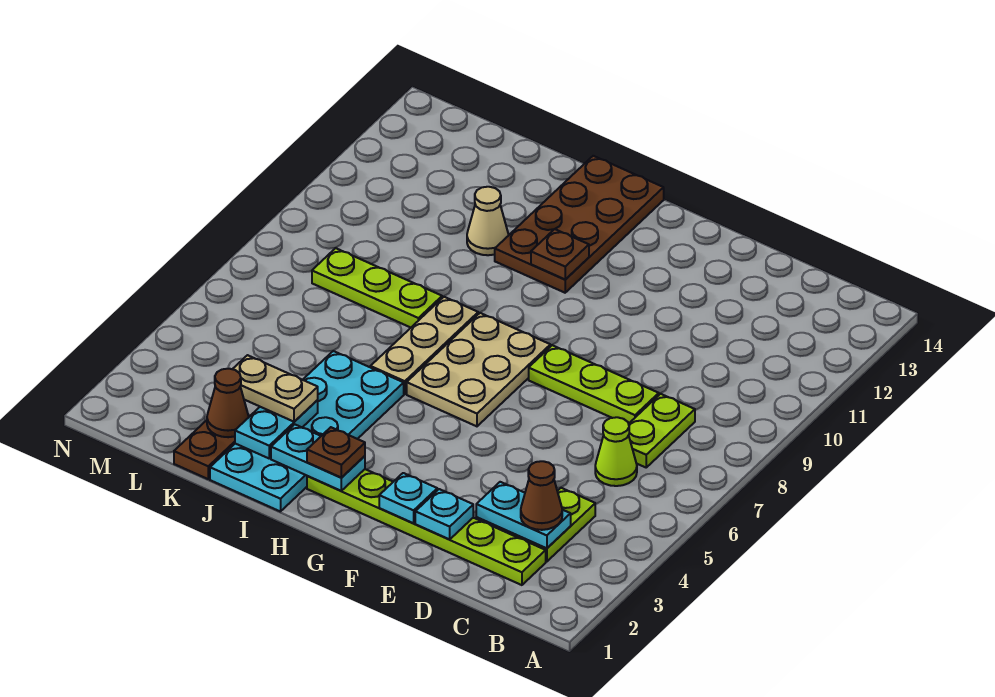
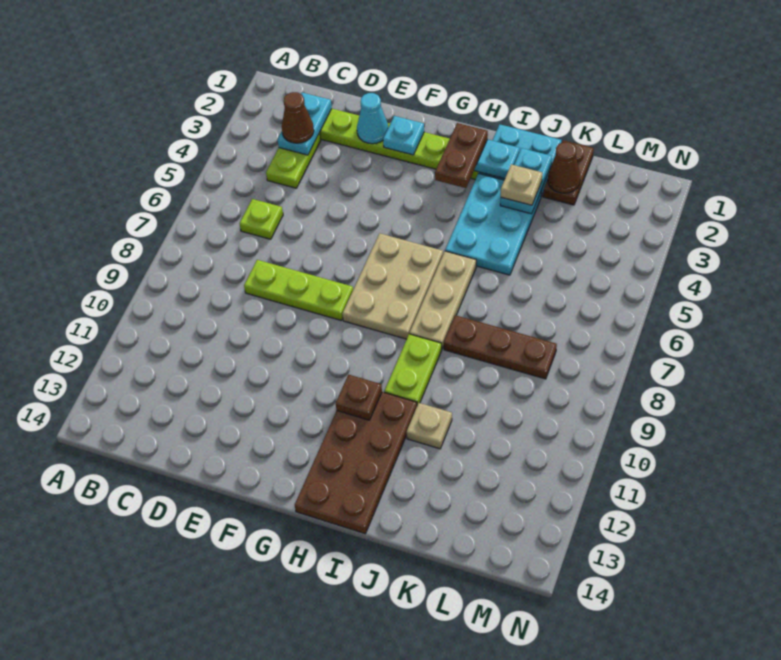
cyan plate C3:D3 level 2 -> cyan plate C2:C3 level 2
lime cone C6 level 1 -> lime plate C6 level 1
lime plate C7:C8 level 1 -> lime plate I9:I10 level 1
cyan plate E2 level 2 -> cyan cone E2 level 2
brown plate H2 level 3 -> brown plate H2:H3 level 3
tan plate J3:K3 level 3 -> tan plate J3 level 3
lime plate J8:L8 level 1 -> brown plate J8:L8 level 1
tan cone J11 level 1 -> tan plate J11 level 1

